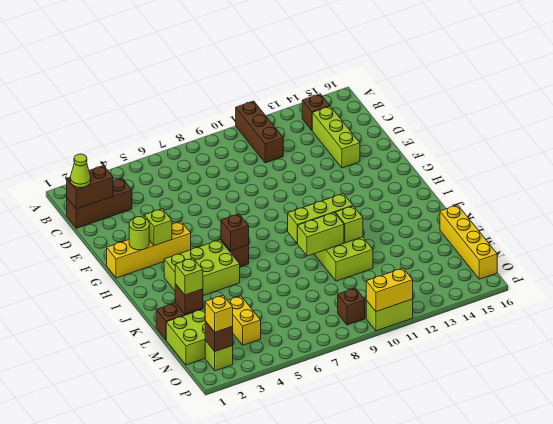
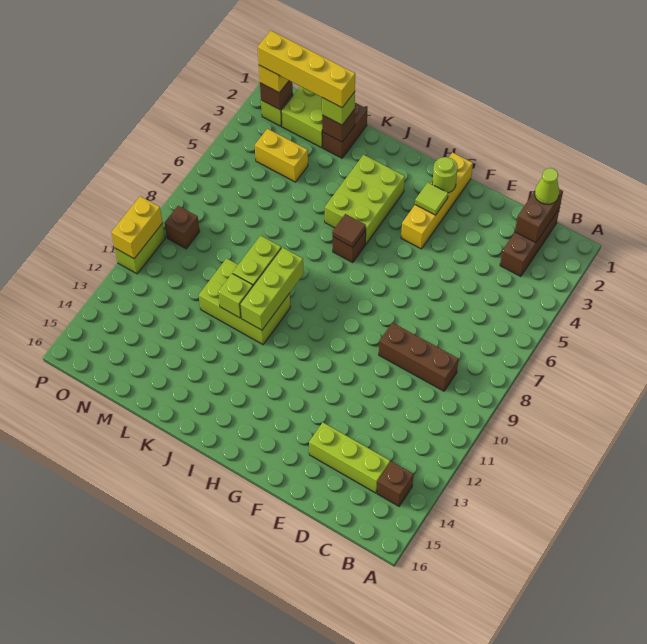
brown brick A11:C11 level 1 -> brown brick C9:E9 level 1
lime brick G3 level 2 -> lime tile G3 level 2
brown brick I6 level 2 -> brown tile I6 level 2
yellow brick L16:O16 level 1 -> yellow brick L2:O2 level 4

